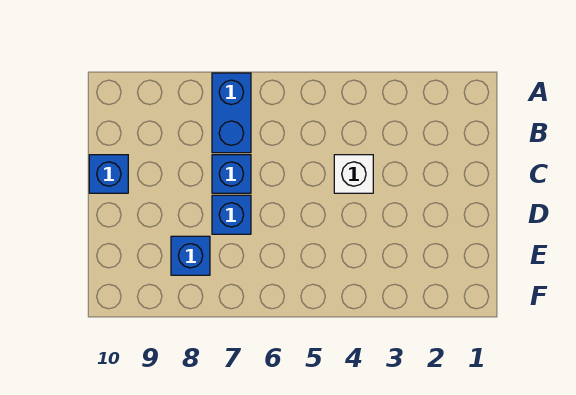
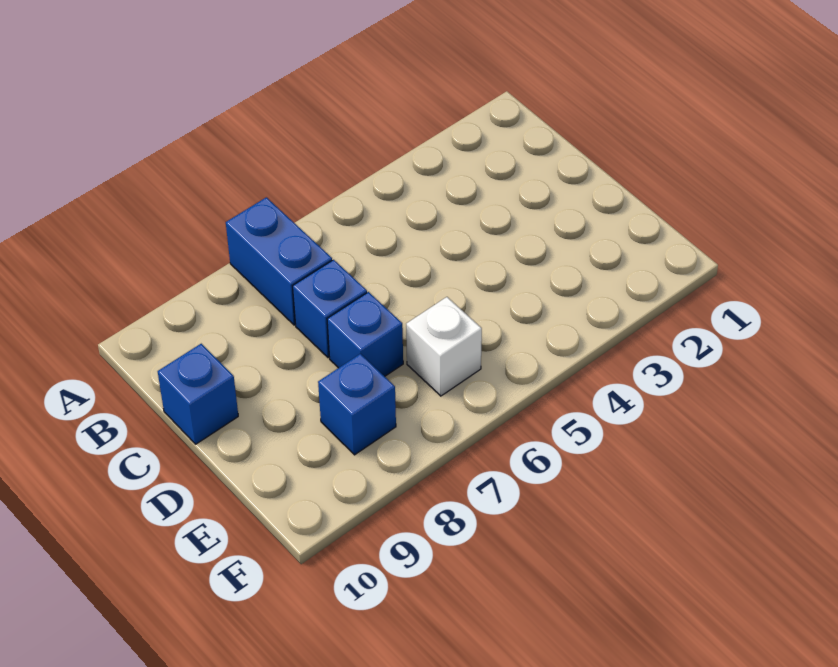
white brick C4 level 1 -> white brick E6 level 1

